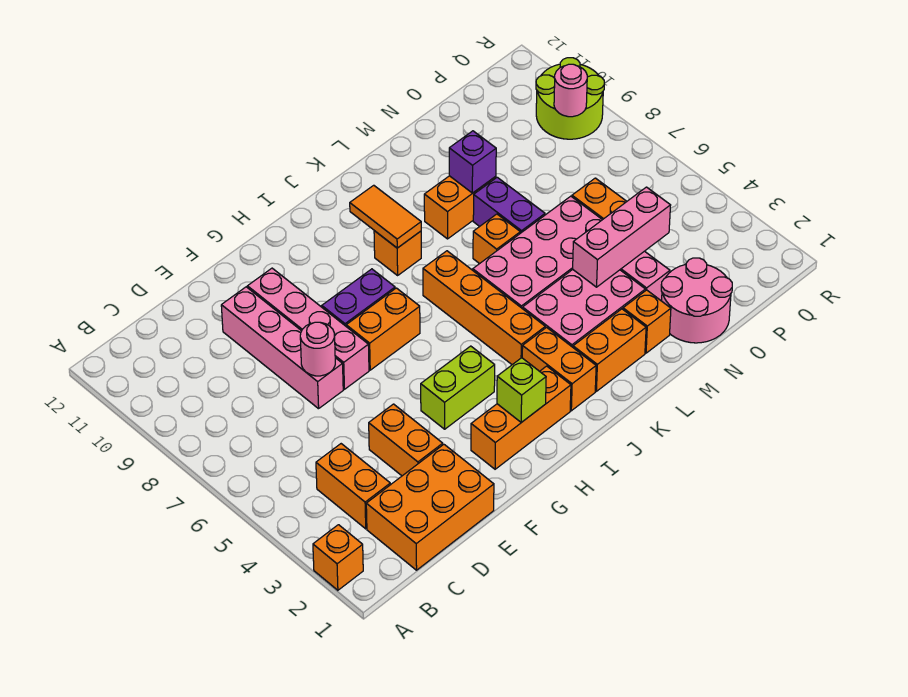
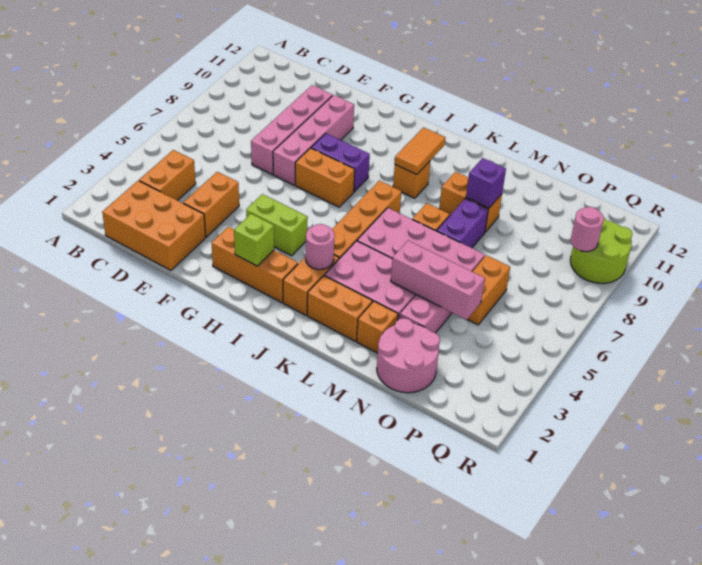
orange brick A2 level 1 -> none
pink round brick E7 level 2 -> pink round brick J3 level 2

